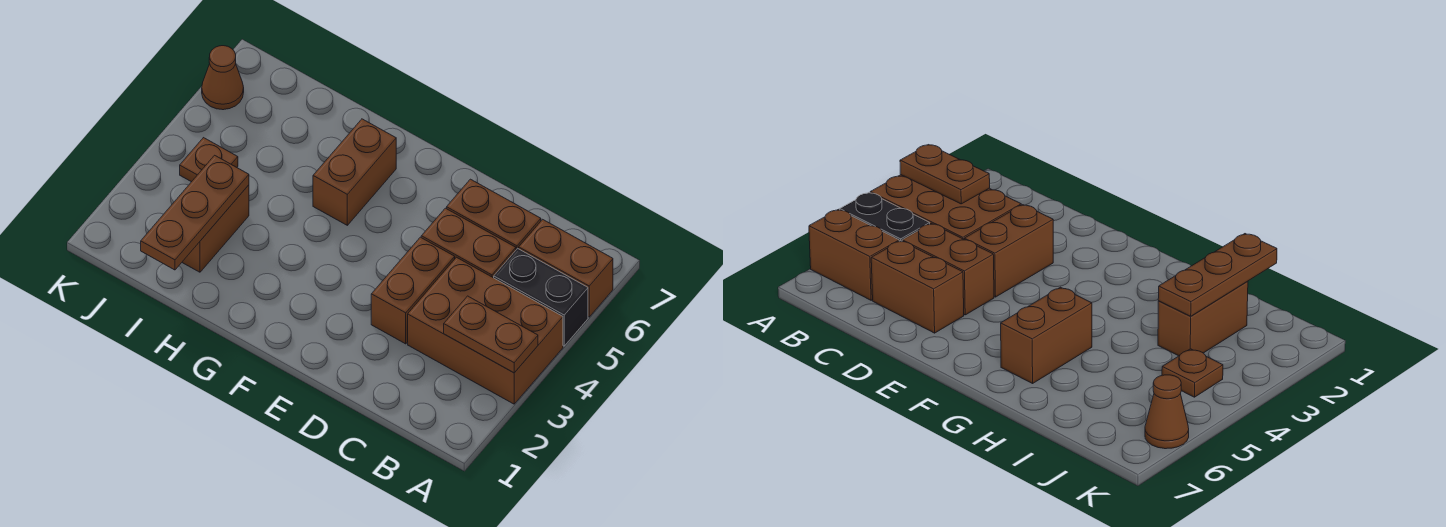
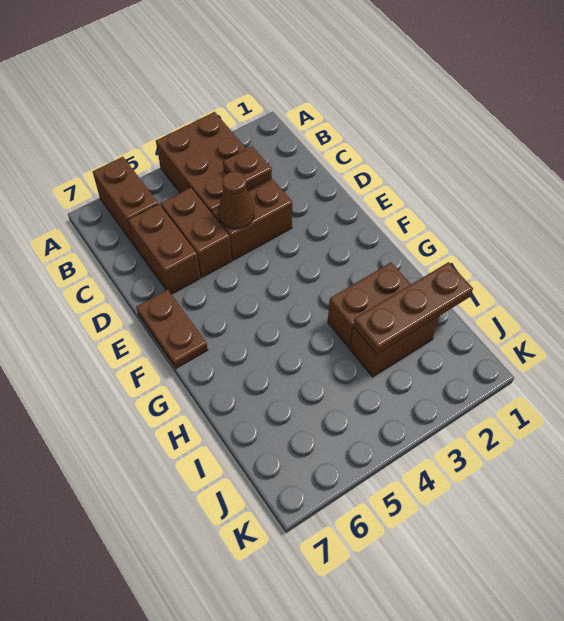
brown plate A3:B3 level 2 -> brown plate E7:F7 level 1
black brick A5:B5 level 1 -> none
brown brick G5:G6 level 1 -> brown brick H2:H3 level 1
brown plate J4 level 1 -> brown plate C3 level 2
brown cone K6 level 1 -> brown cone D4 level 2

